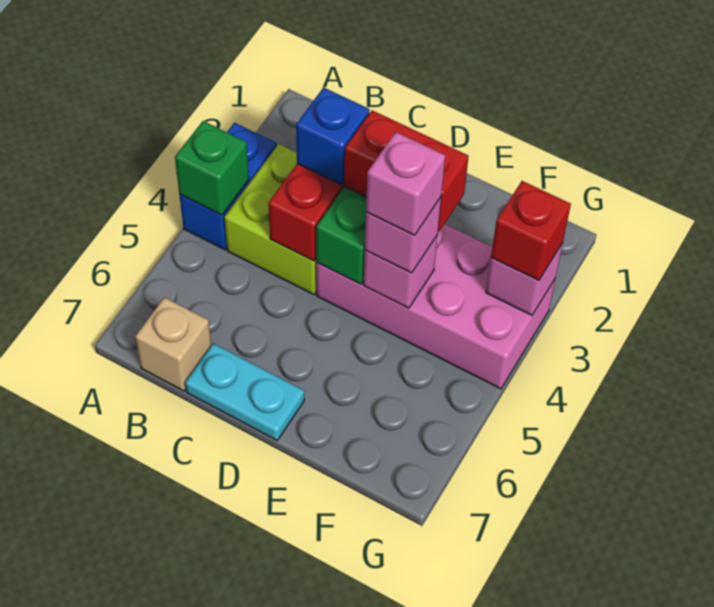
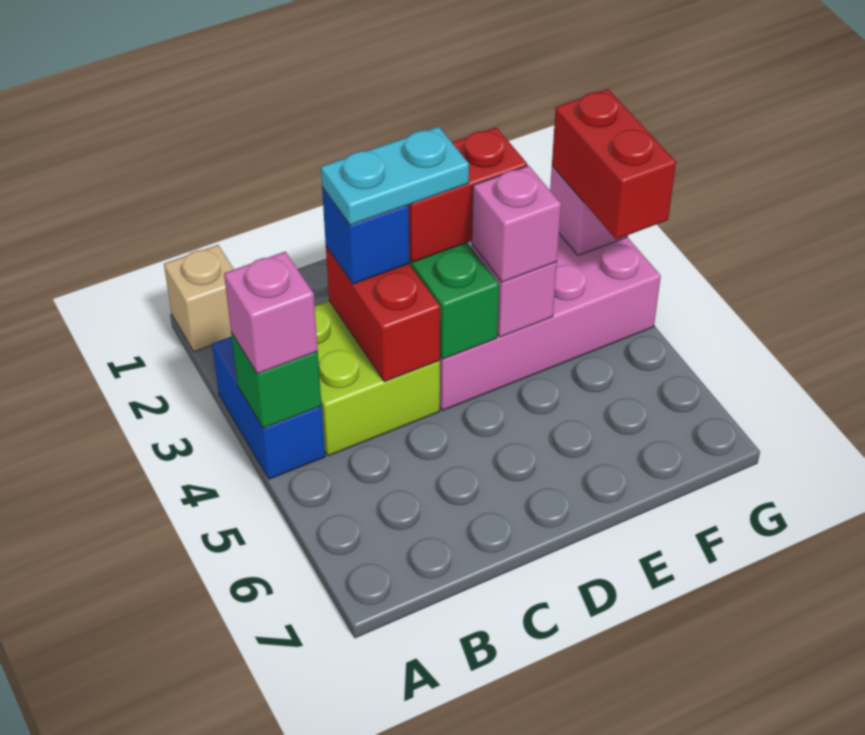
tan brick B7 level 1 -> tan brick A1 level 1
cyan plate C7:D7 level 1 -> cyan plate C3:D3 level 4
pink brick E4 level 4 -> pink brick A4 level 3
red brick G3 level 3 -> red brick G3:G4 level 3

